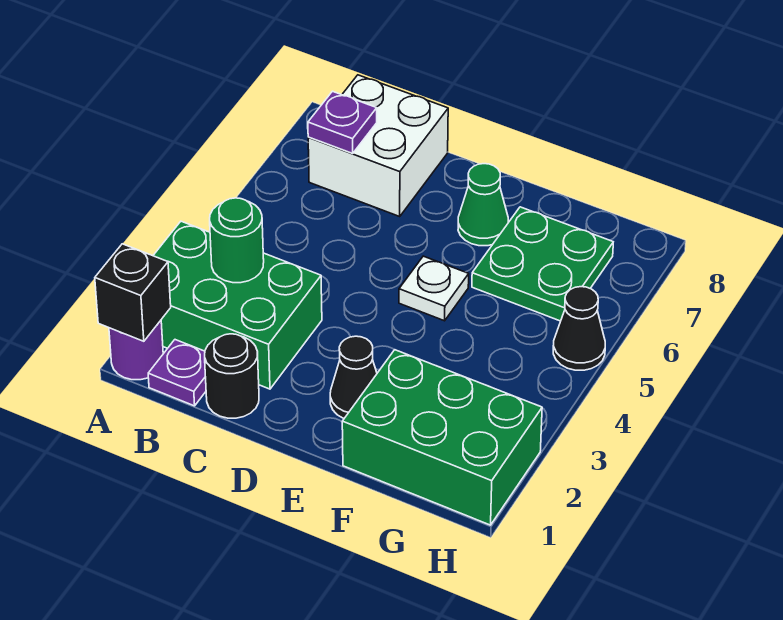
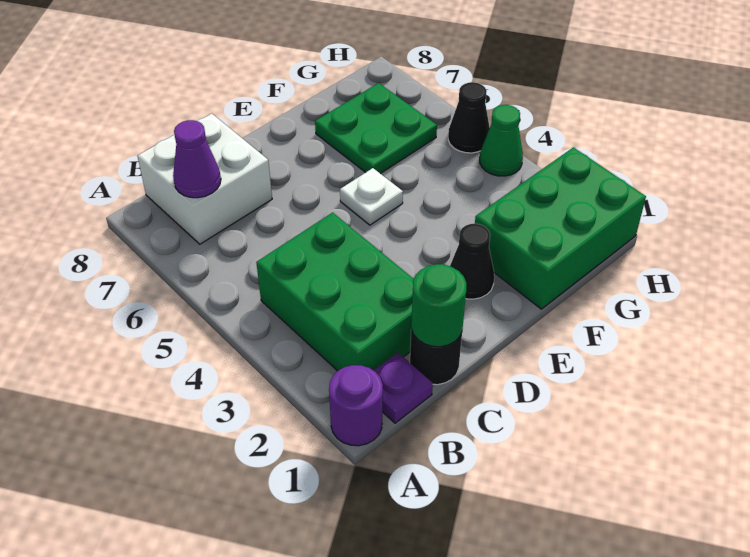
black brick A1 level 2 -> none
green brick A2:C3 level 1 -> green brick B2:C4 level 1
green round brick B3 level 2 -> green round brick C1 level 2
purple plate B7 level 2 -> purple cone B7 level 2
green cone E7 level 1 -> green cone H4 level 1

